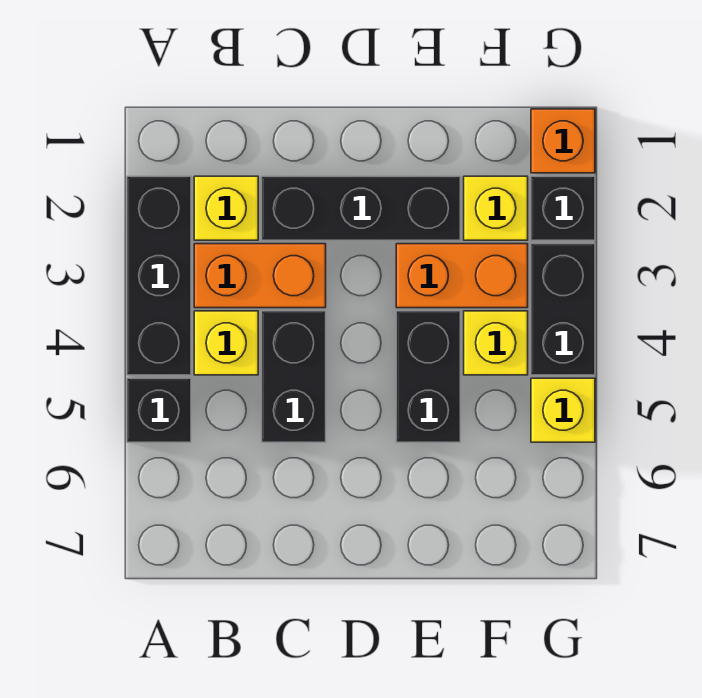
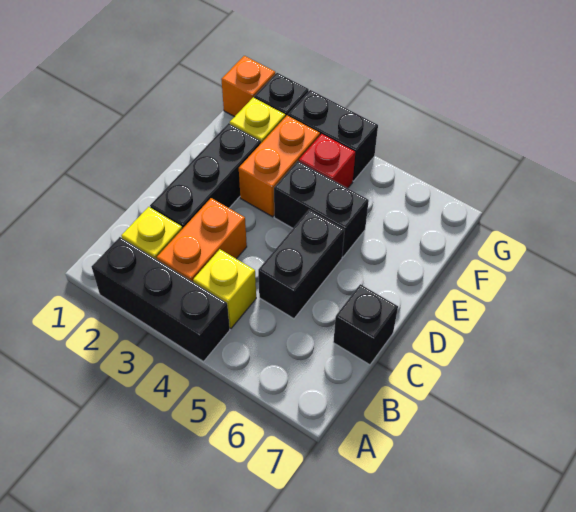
black brick A5 level 1 -> black brick C7 level 1
black brick C4:C5 level 1 -> black brick C5:D5 level 1
yellow brick F4 level 1 -> red brick F4 level 1
yellow brick G5 level 1 -> none

